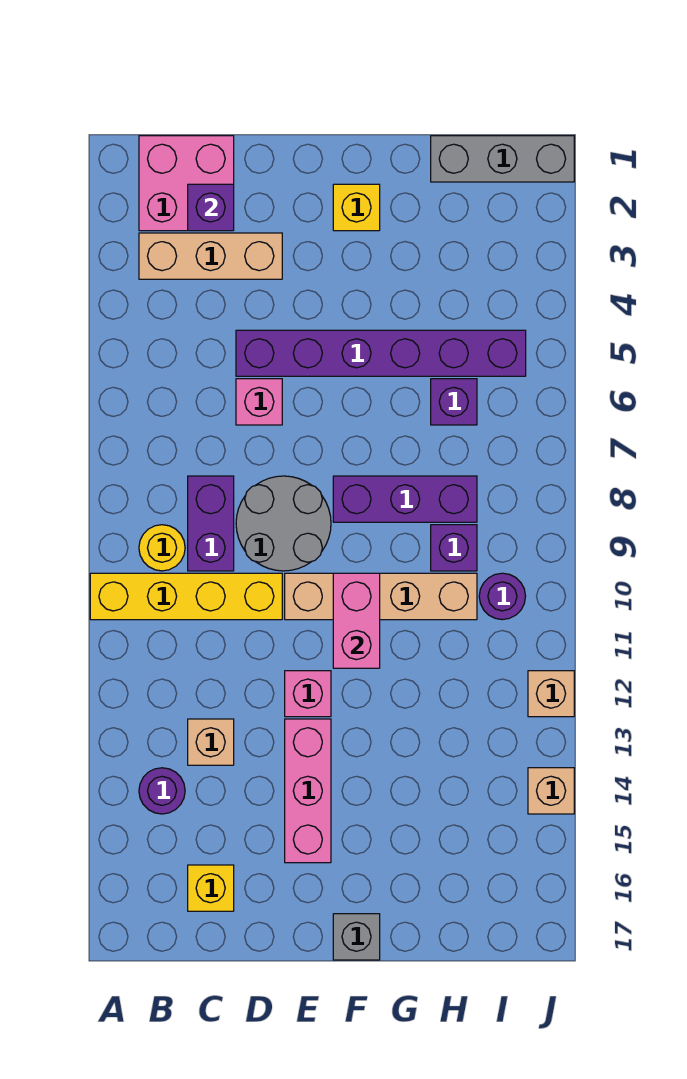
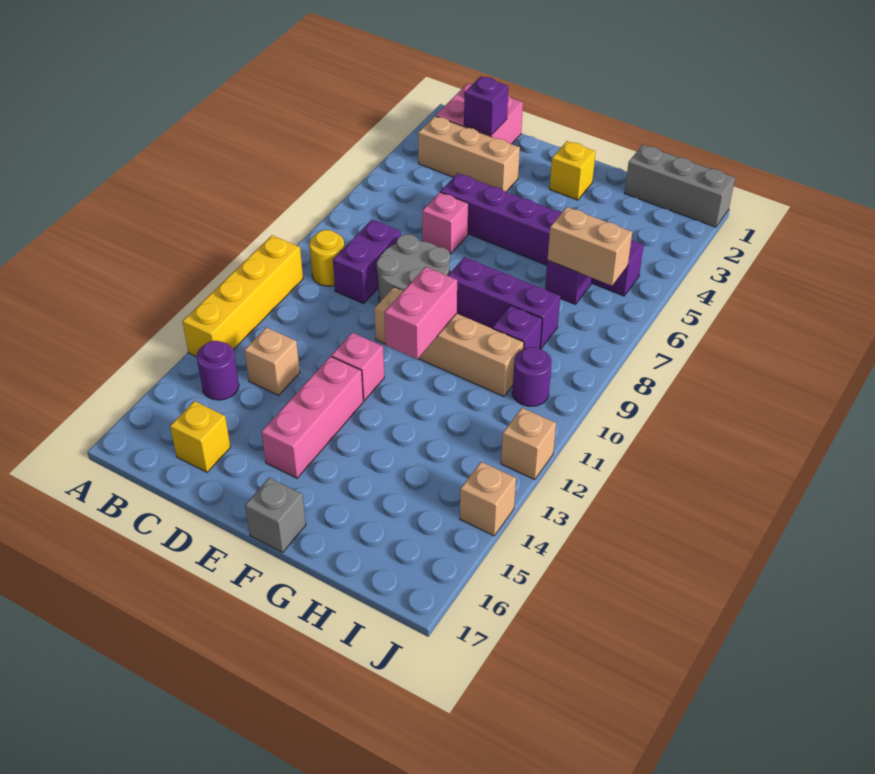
yellow brick A10:D10 level 1 -> yellow brick A10:A13 level 1
none -> tan brick H6:I6 level 2

